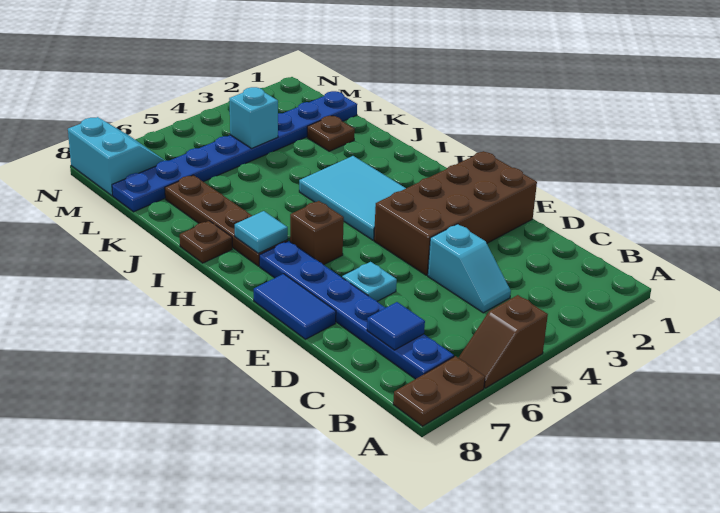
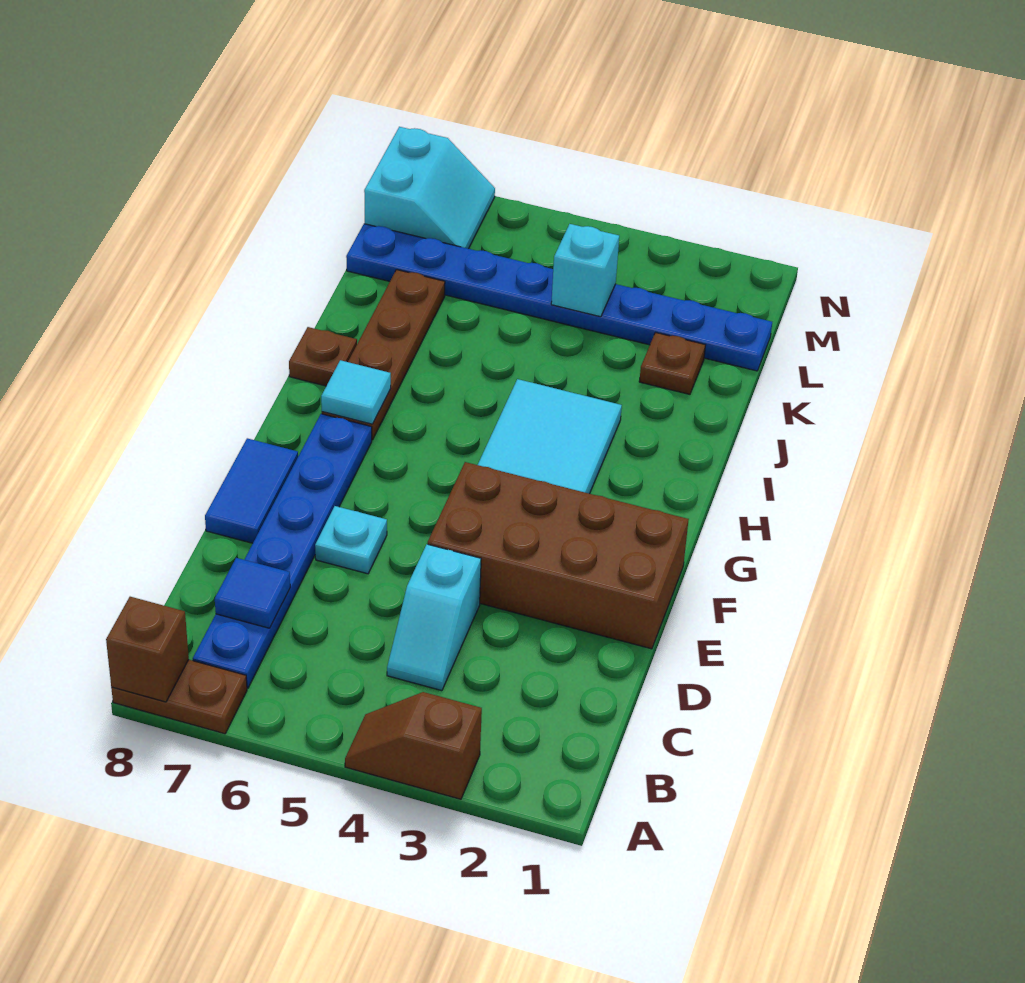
brown slope A5:A6 level 1 top 5 -> brown slope A3:A4 level 1 top 3
brown brick G6 level 1 -> brown brick A8 level 2

